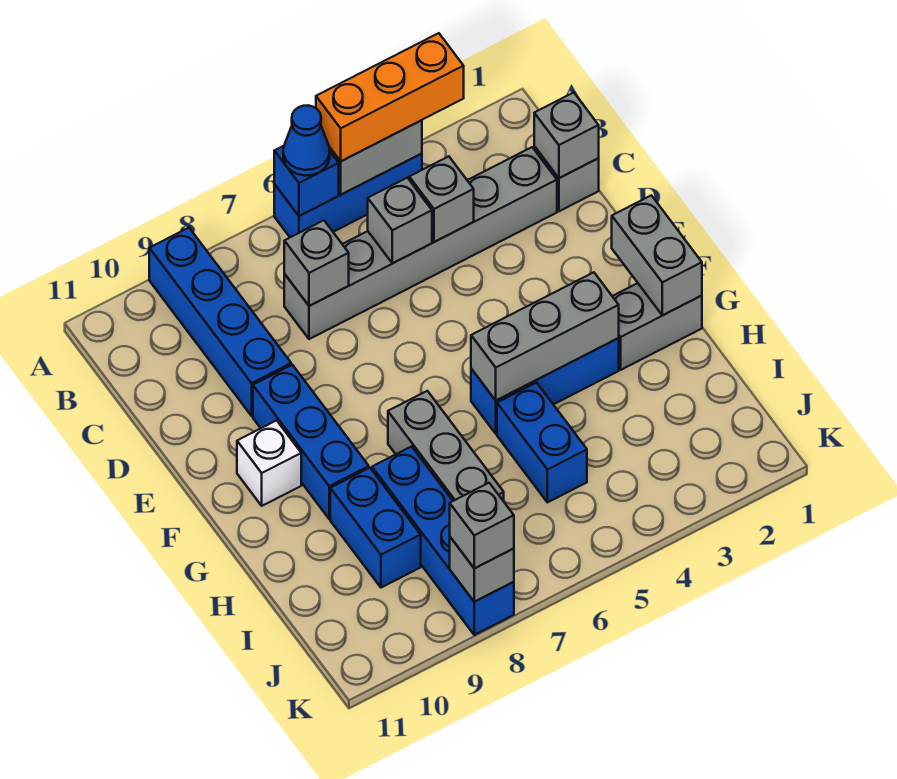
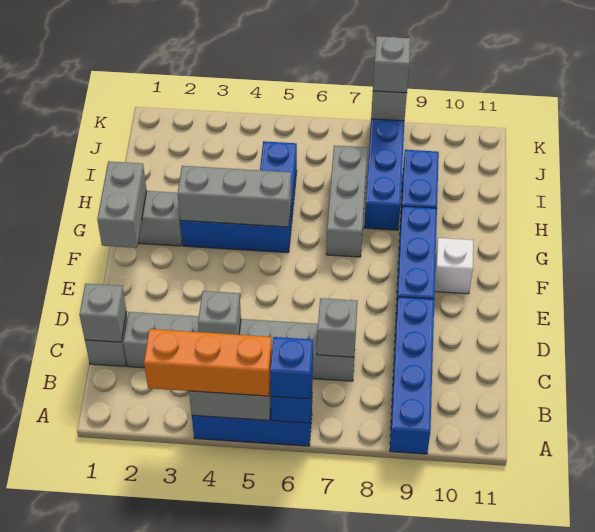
blue cone A6 level 3 -> blue brick A6 level 3
grey brick C5 level 2 -> none

